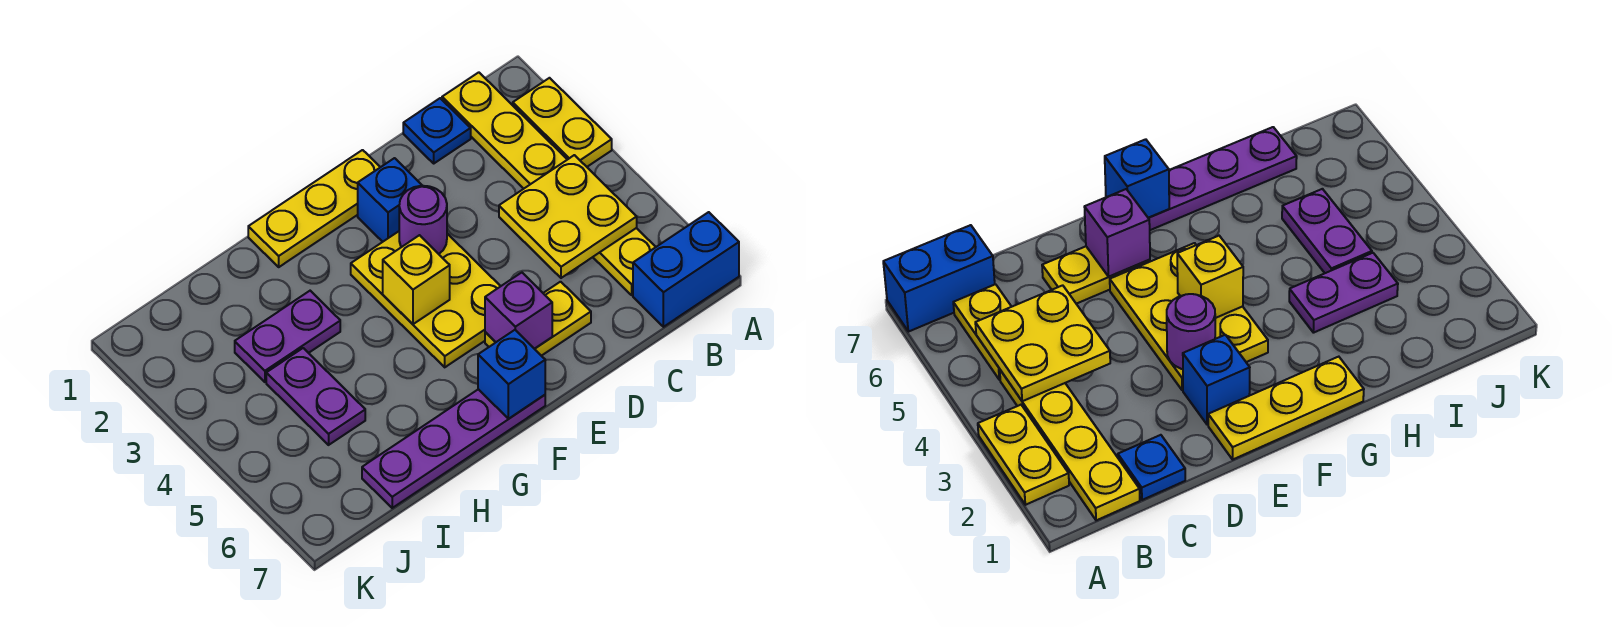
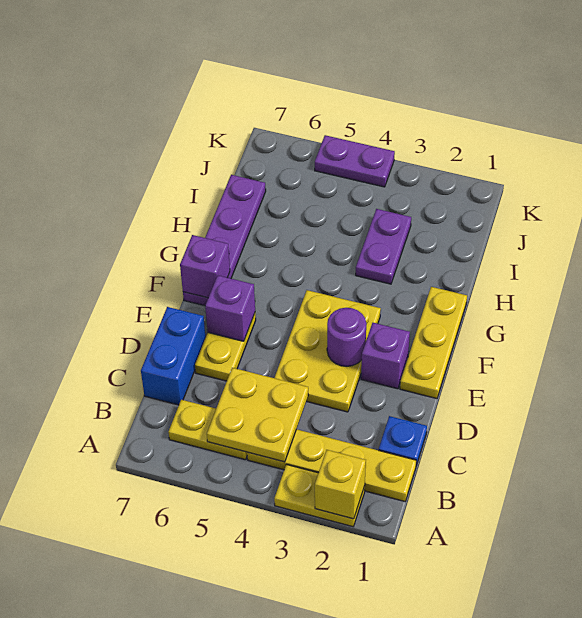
blue brick A7:B7 level 1 -> blue brick C7:D7 level 1
blue brick E2 level 1 -> purple brick E2 level 1
yellow plate E3:F5 level 1 -> yellow plate D3:F4 level 1
yellow brick F4 level 2 -> yellow brick A2 level 2
blue brick F7 level 2 -> purple brick F7 level 2
purple plate I4:I5 level 1 -> purple plate K4:K5 level 1

